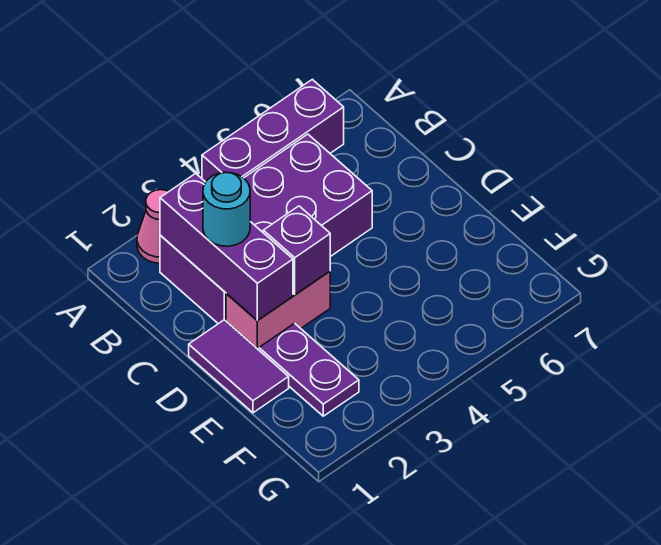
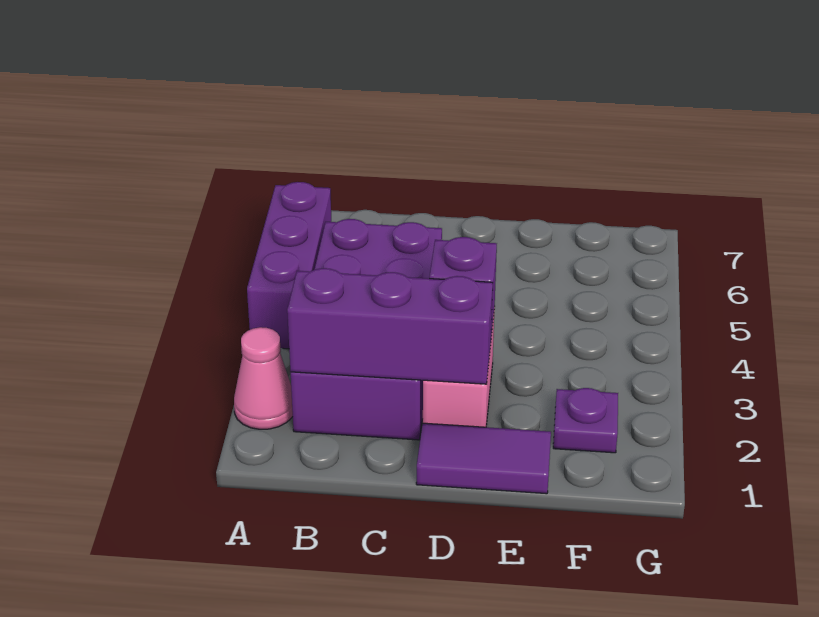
cyan round brick C2 level 3 -> none
purple plate E2:F2 level 1 -> purple plate F2 level 1

